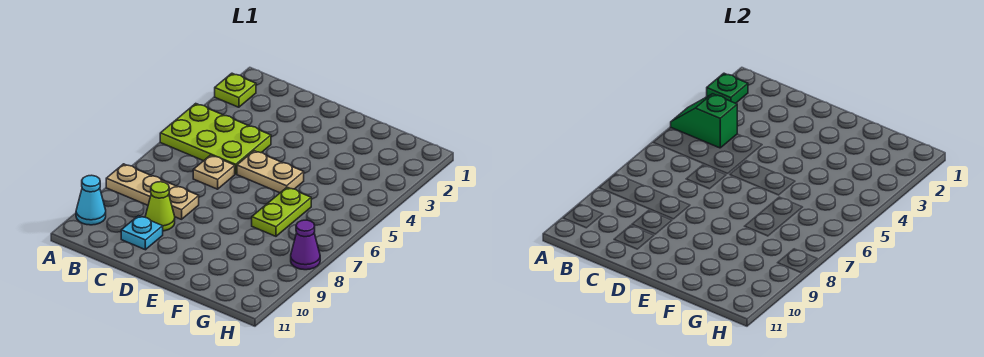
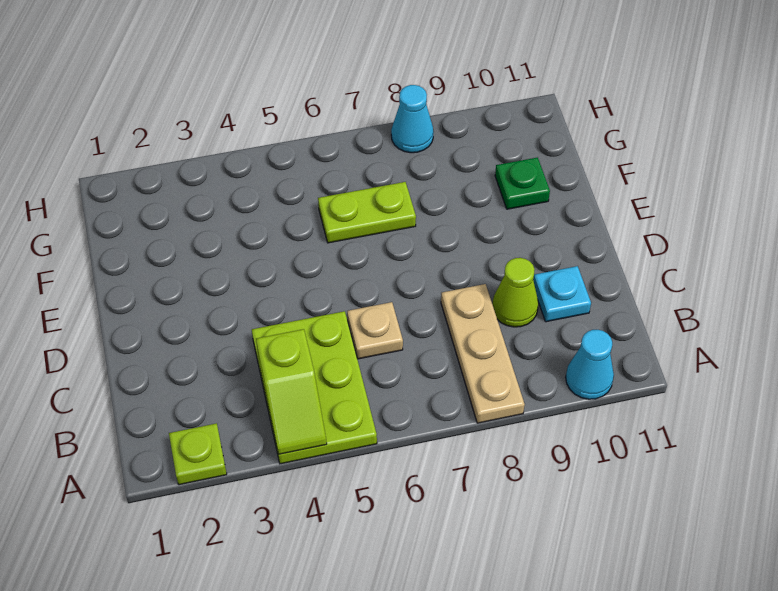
green plate A2 level 2 -> green plate F10 level 1
green slope A4:B4 level 2 top B -> lime slope A4:B4 level 2 top B
tan plate D5:E5 level 1 -> none
purple cone H8 level 1 -> cyan cone H8 level 1

